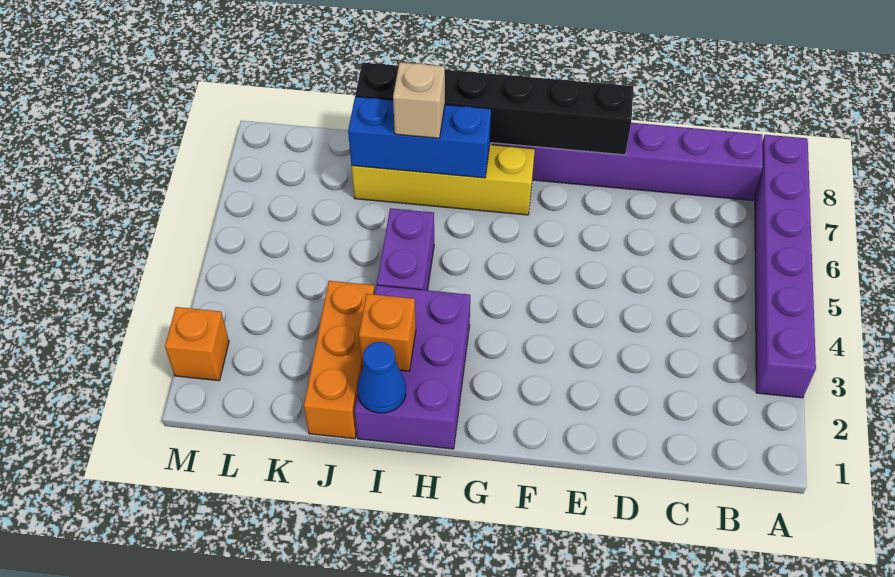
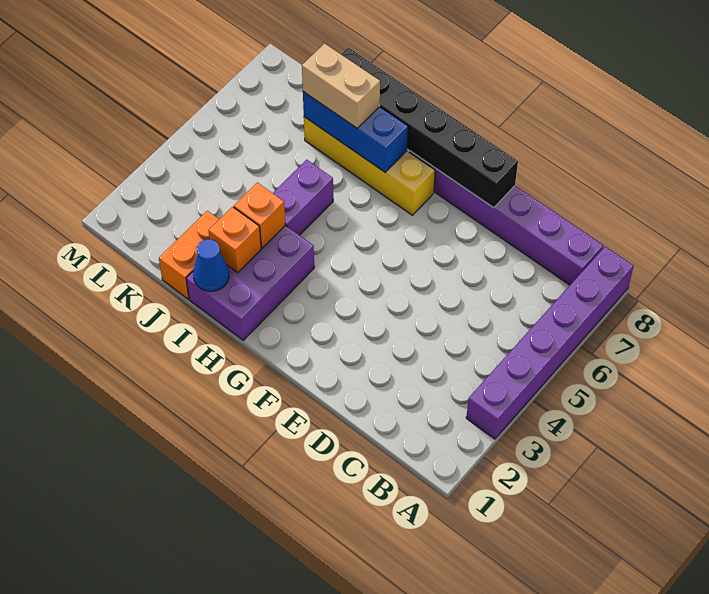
tan brick I7 level 3 -> tan brick I7:J7 level 3
orange brick J1:J3 level 1 -> orange brick J1:J2 level 1
orange brick M2 level 1 -> orange brick I3 level 2

